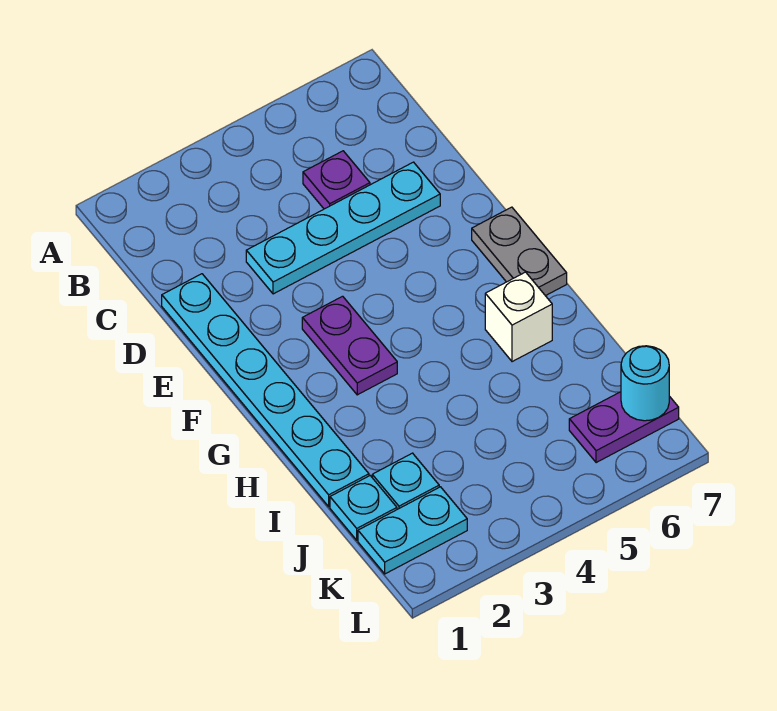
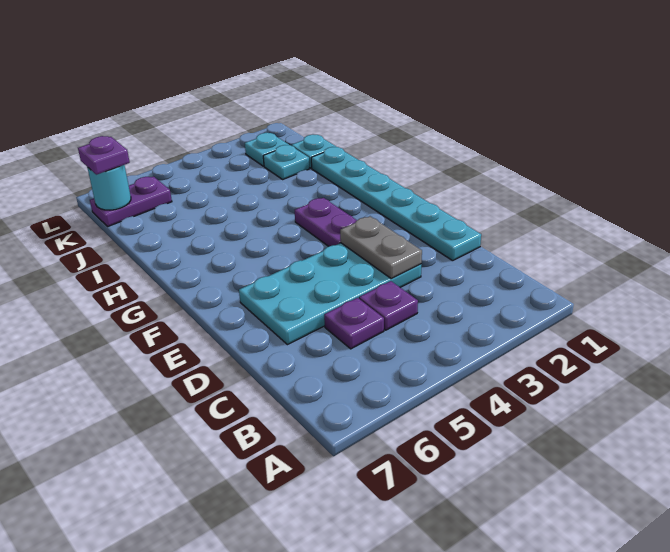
none -> purple plate C4 level 1
cyan plate D3:D6 level 1 -> cyan plate D3:E6 level 1
grey plate F7:G7 level 1 -> grey plate D3:E3 level 2
white brick H6 level 1 -> none
cyan plate K1:K2 level 1 -> cyan plate K2 level 1
none -> purple plate K7 level 3

